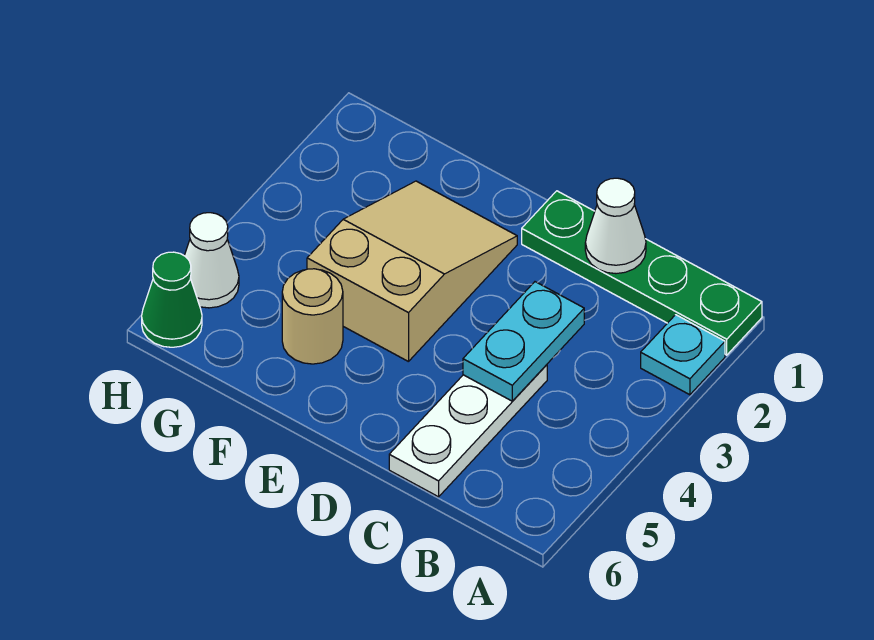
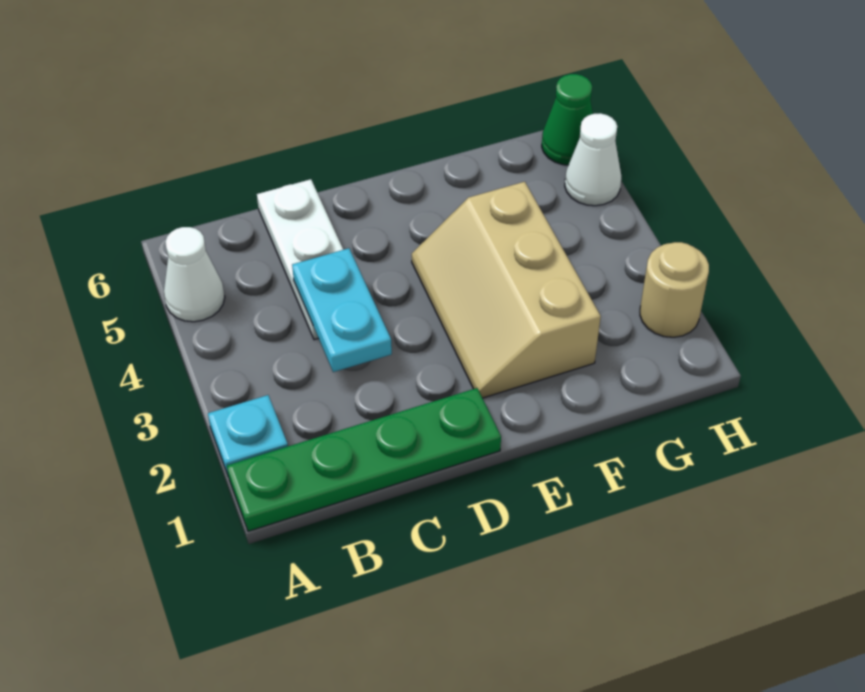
white cone C1 level 2 -> white cone A5 level 1
tan slope E2:F4 level 1 top 4 -> tan slope E2:F4 level 1 top F
tan round brick F5 level 1 -> tan round brick H2 level 1

